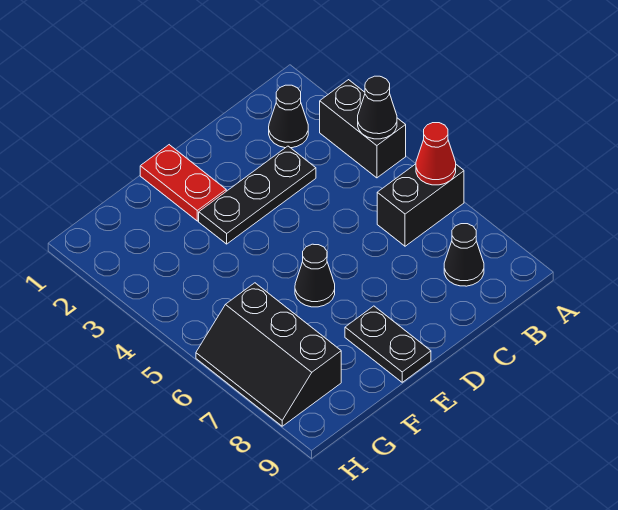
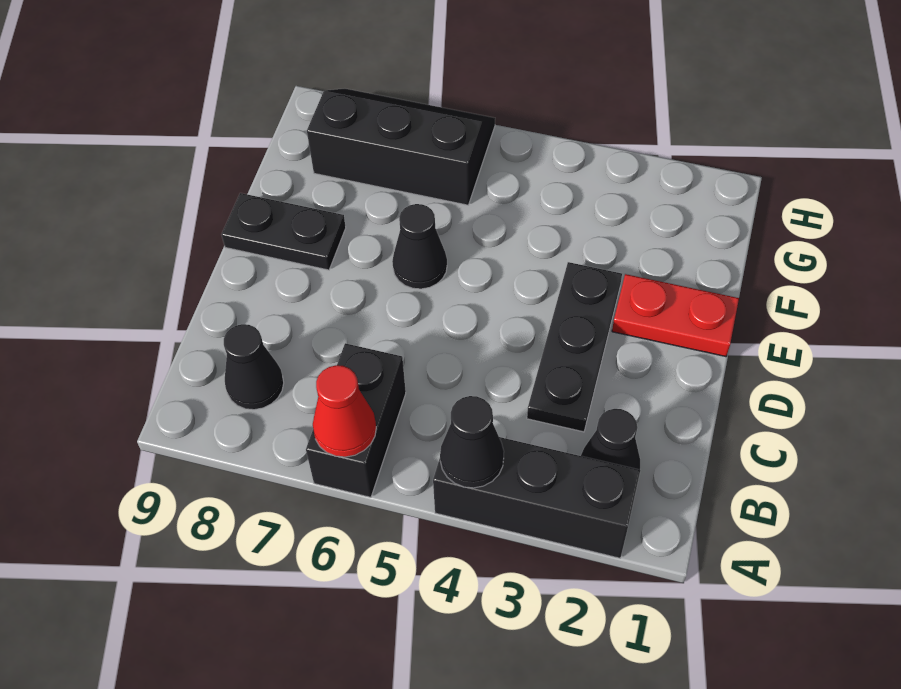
black brick A3:A4 level 1 -> black brick A2:A4 level 1

